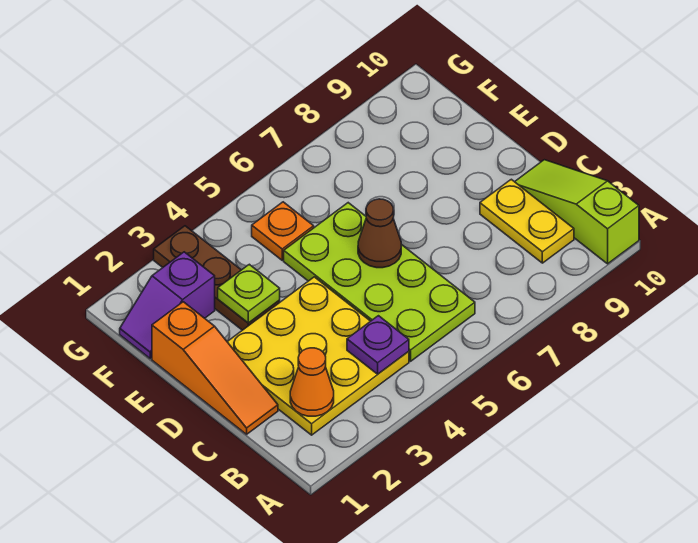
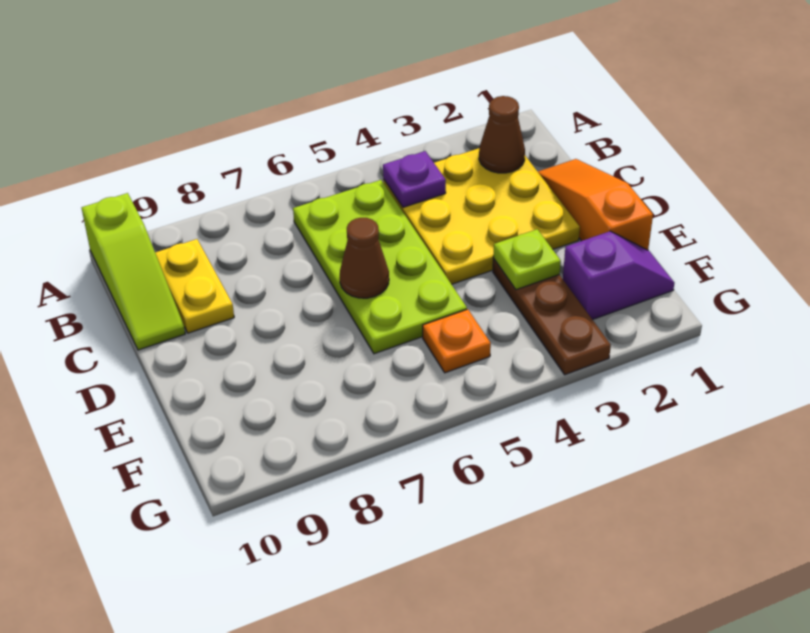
orange cone B2 level 2 -> brown cone B2 level 2

